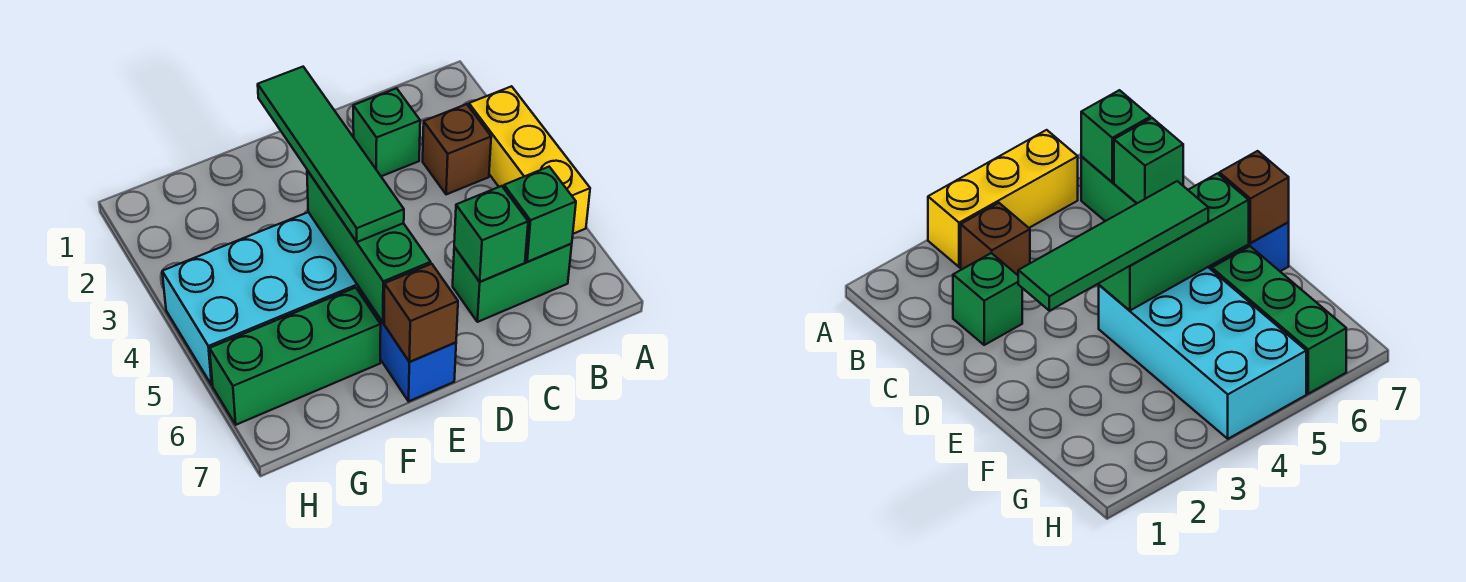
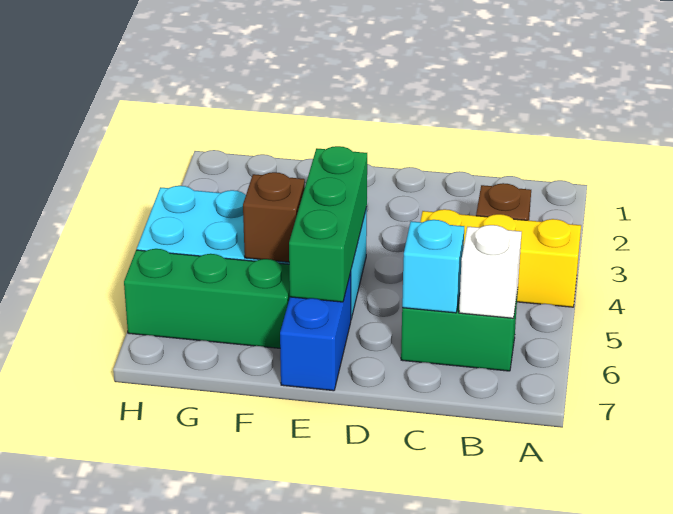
yellow brick A3:A5 level 1 -> yellow brick A4:C4 level 1
green brick B6 level 2 -> white brick B6 level 2
green brick C2 level 1 -> none
green brick C6 level 2 -> cyan brick C6 level 2
green tile E2:E5 level 3 -> none
brown brick E7 level 2 -> brown brick F5 level 2

